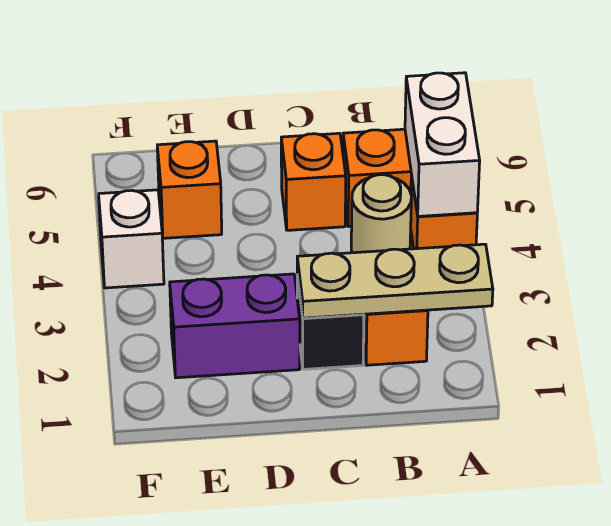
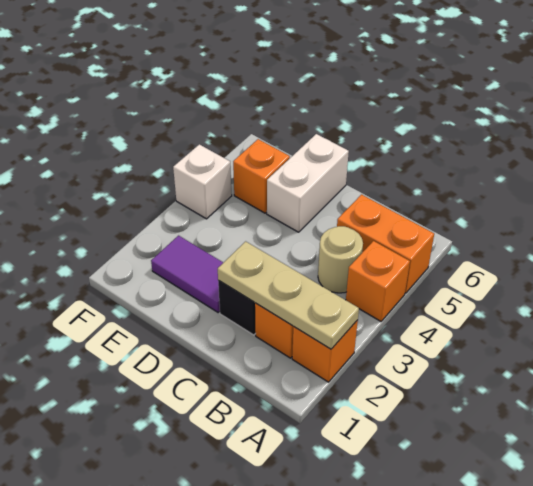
white brick A4:A5 level 2 -> white brick D5:D6 level 1
orange brick C5 level 1 -> orange brick A2 level 1
purple brick D2:E2 level 1 -> purple tile D2:E2 level 1

